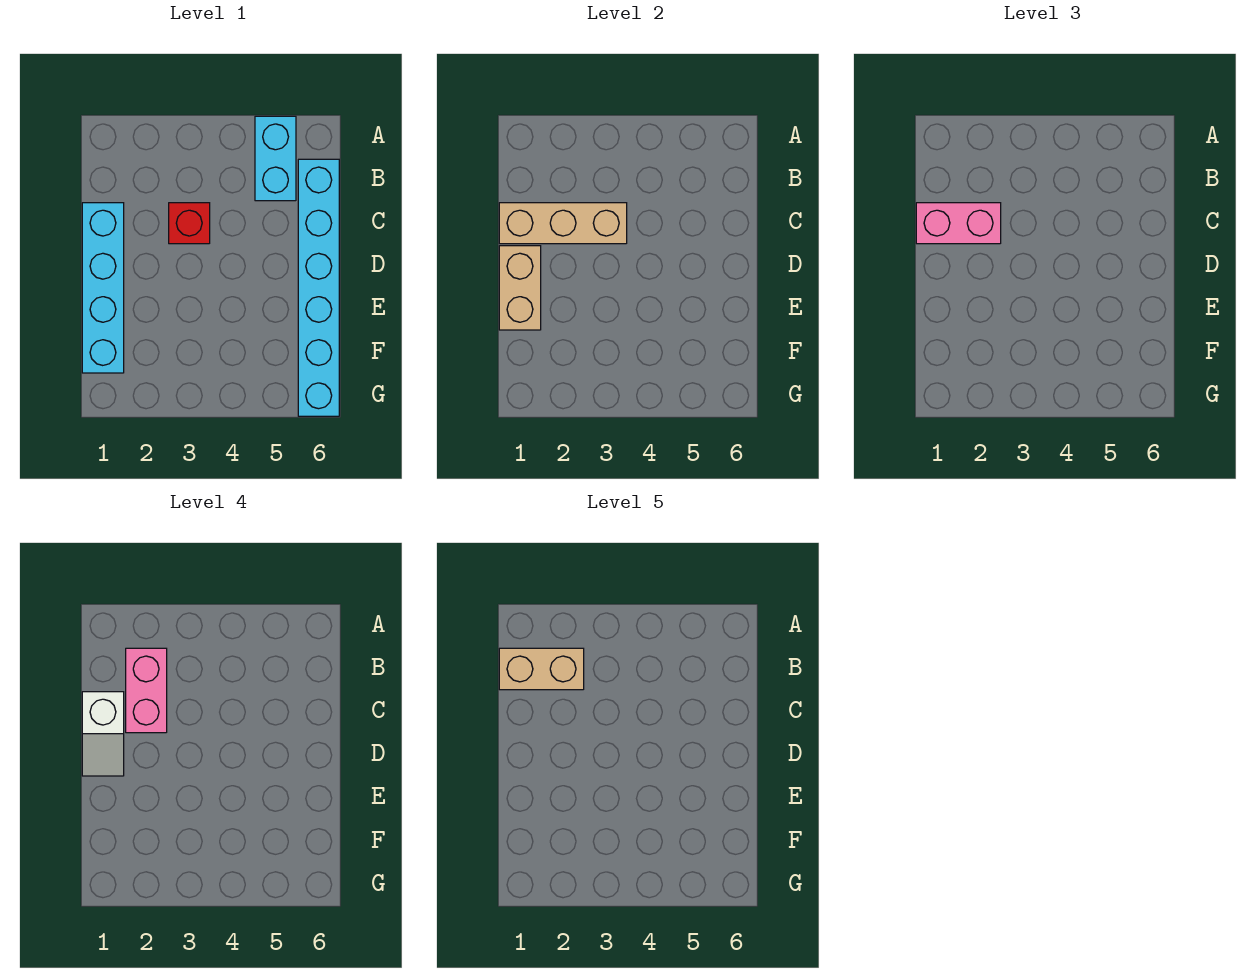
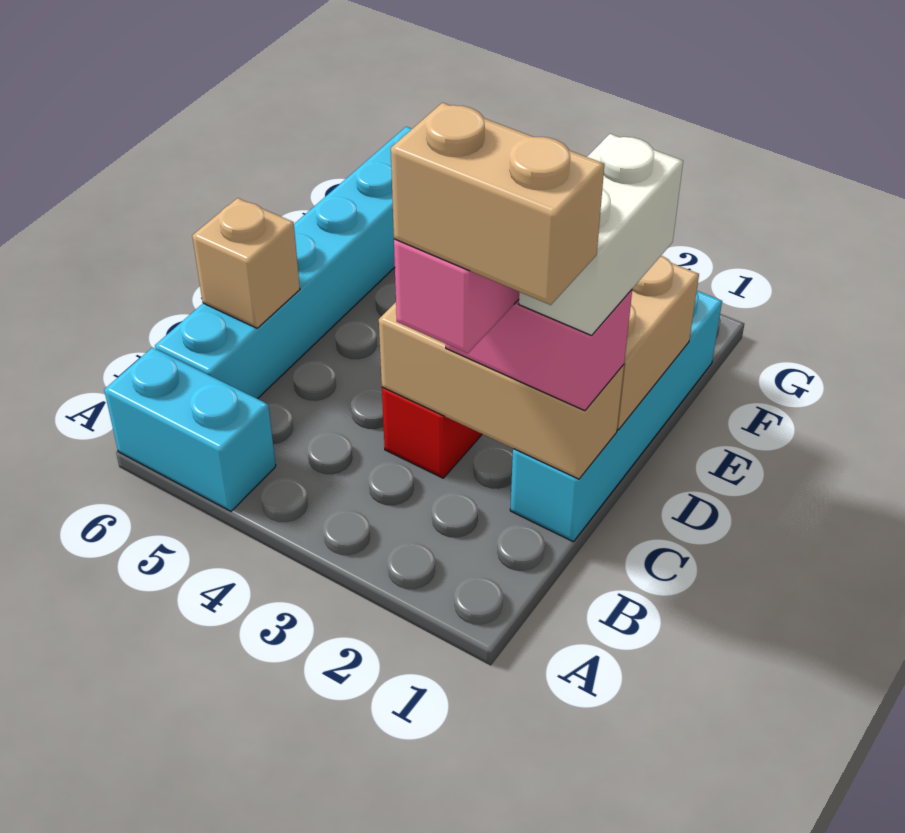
cyan brick A5:B5 level 1 -> cyan brick A5:A6 level 1
white slope C1:D1 level 4 top C -> white brick C1:D1 level 4
none -> tan brick C6 level 2

